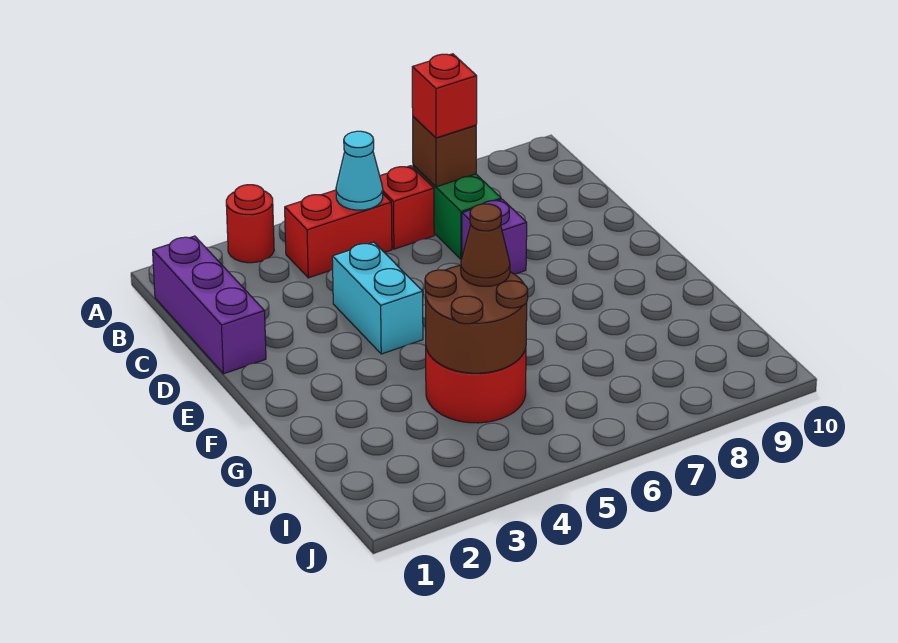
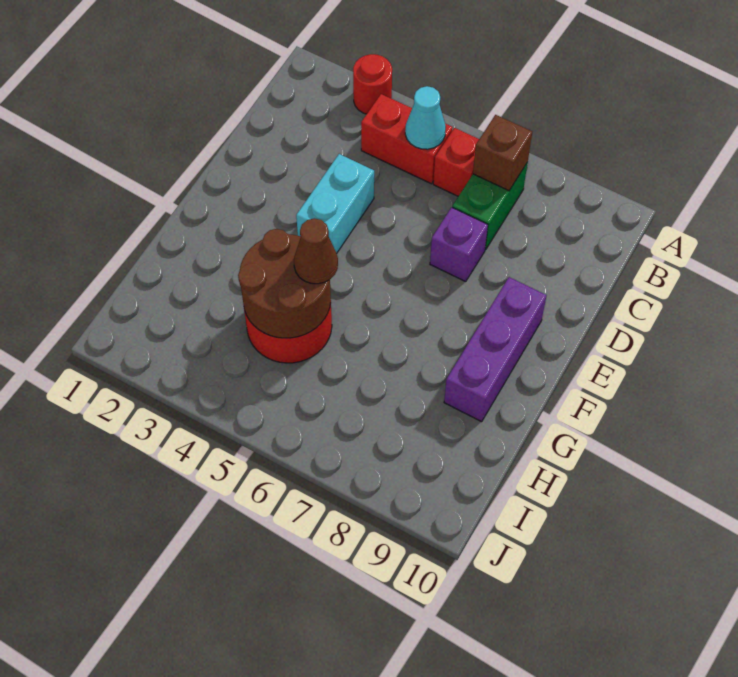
purple brick B1:D1 level 1 -> purple brick E9:G9 level 1
red brick B7 level 3 -> none

